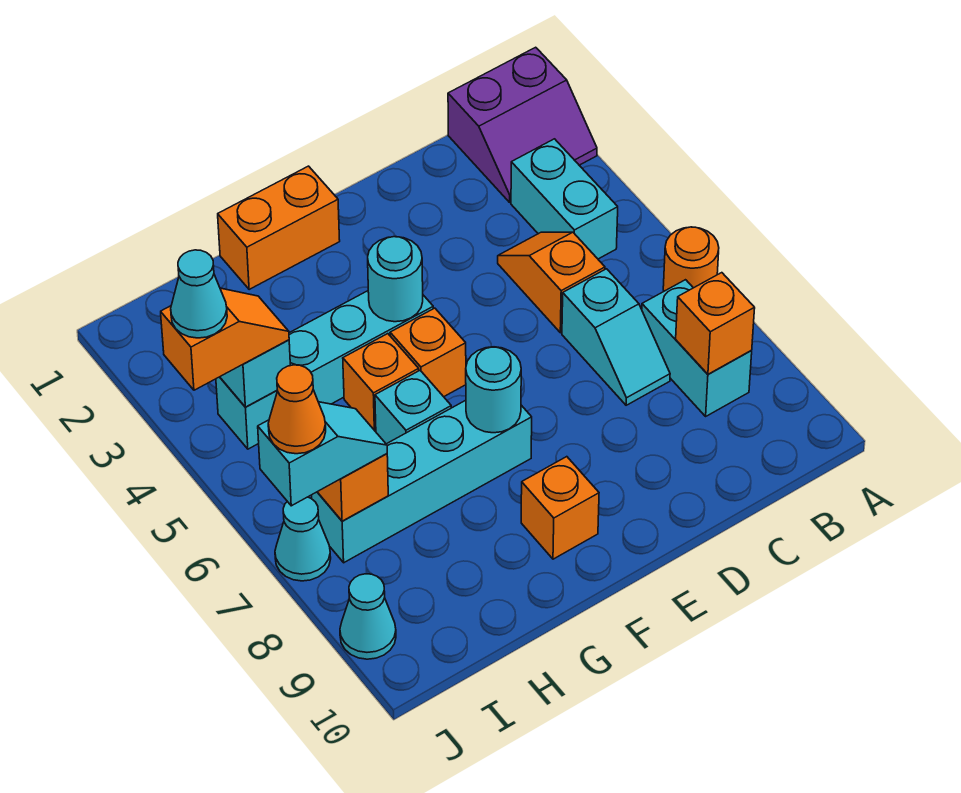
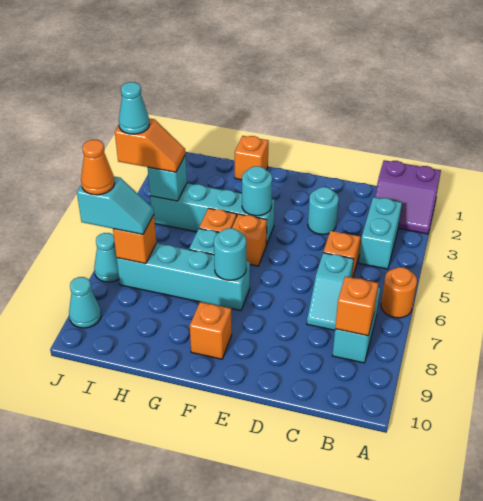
none -> cyan round brick D3 level 1
orange brick F1:G1 level 1 -> orange brick G1 level 1

